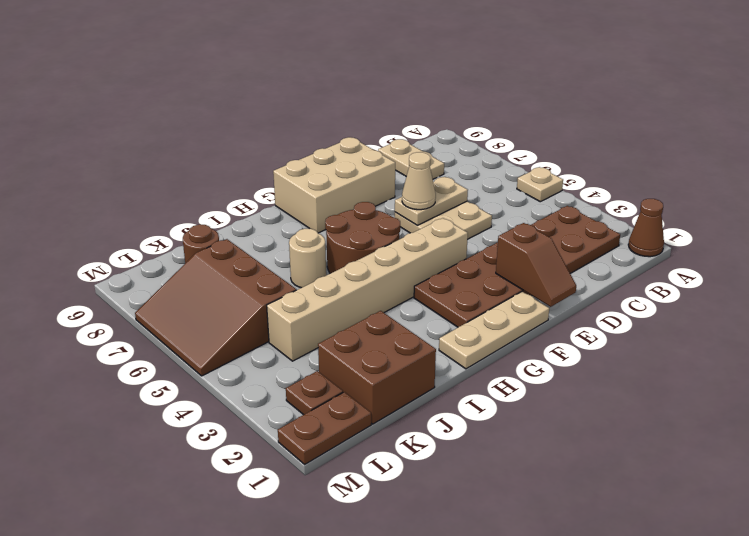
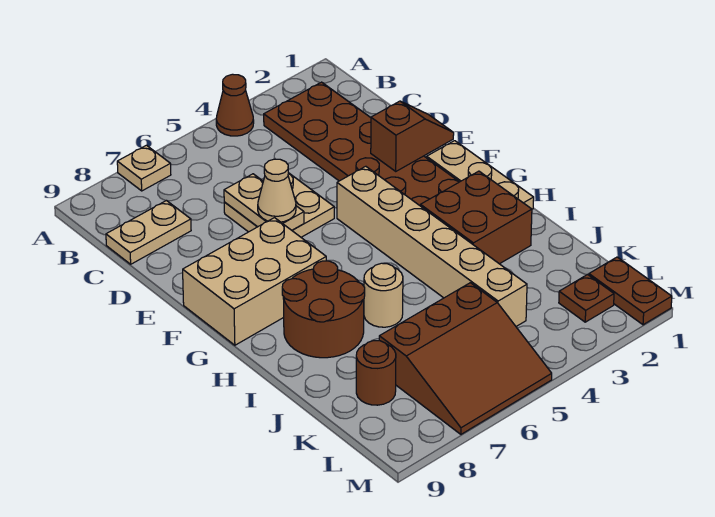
brown cone A1 level 1 -> brown cone A4 level 1
tan plate A5 level 1 -> tan plate A7 level 1
tan brick E8:G9 level 1 -> tan brick F7:G9 level 1
brown round brick G5:H6 level 1 -> brown round brick H7:I8 level 1
brown brick J1:K2 level 1 -> brown brick H2:I3 level 1

